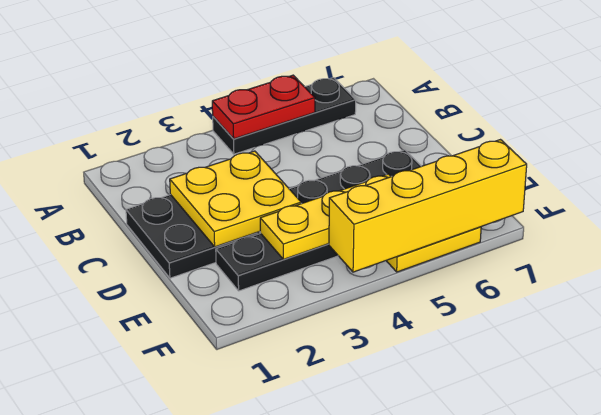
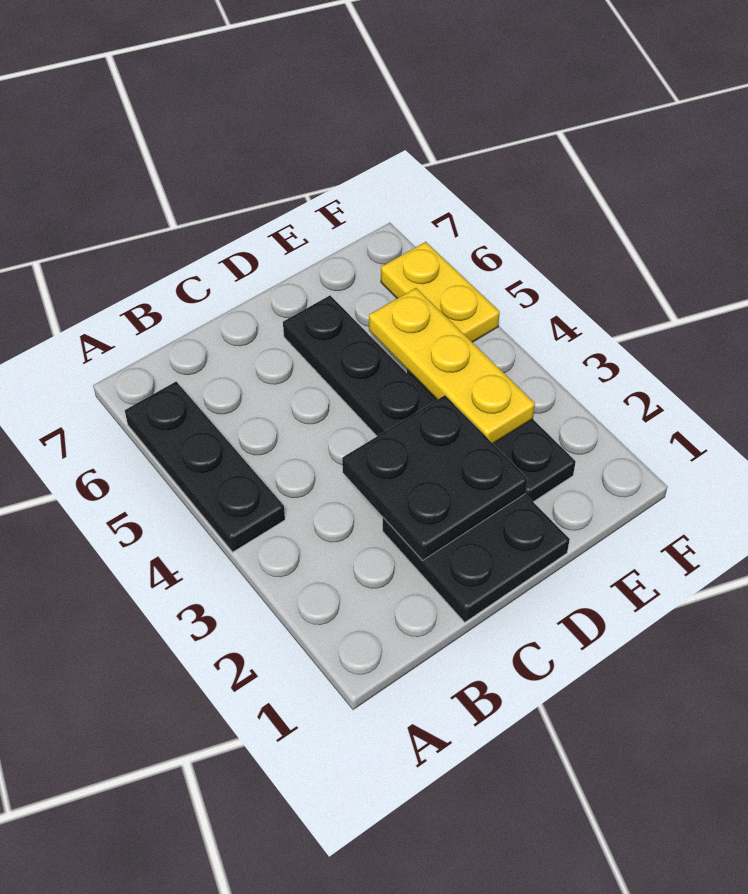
red plate A4:A5 level 2 -> none
yellow plate C2:D3 level 2 -> black plate C2:D3 level 2
yellow brick F4:F7 level 2 -> none

